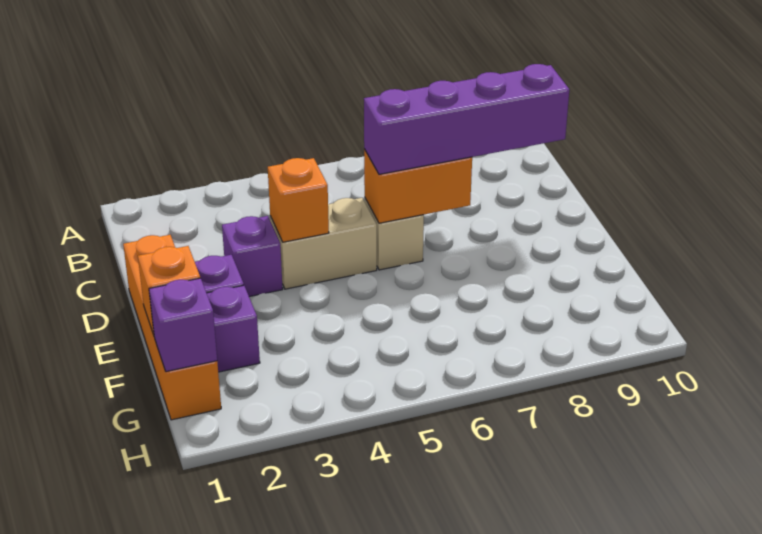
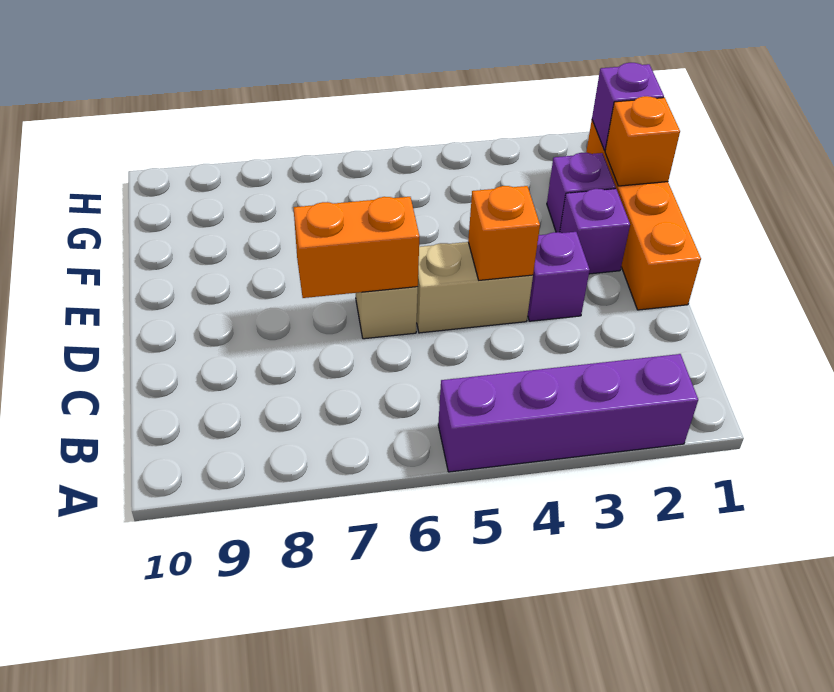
purple brick D6:D9 level 3 -> purple brick A2:A5 level 1

